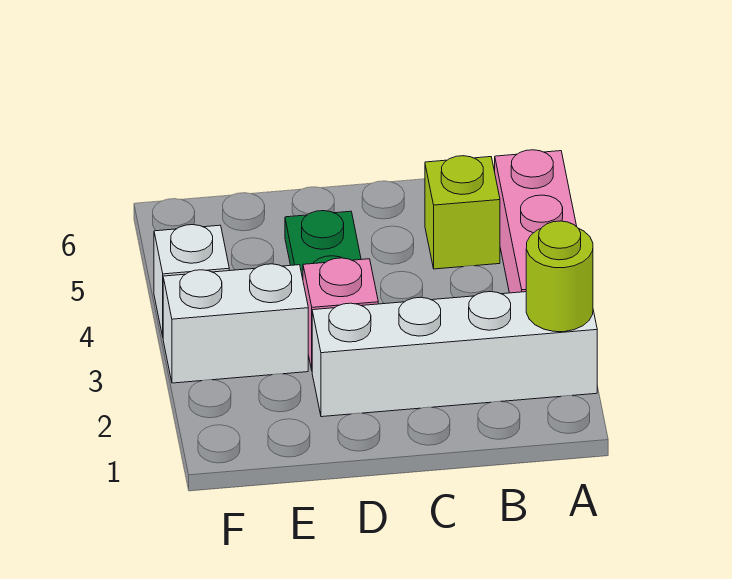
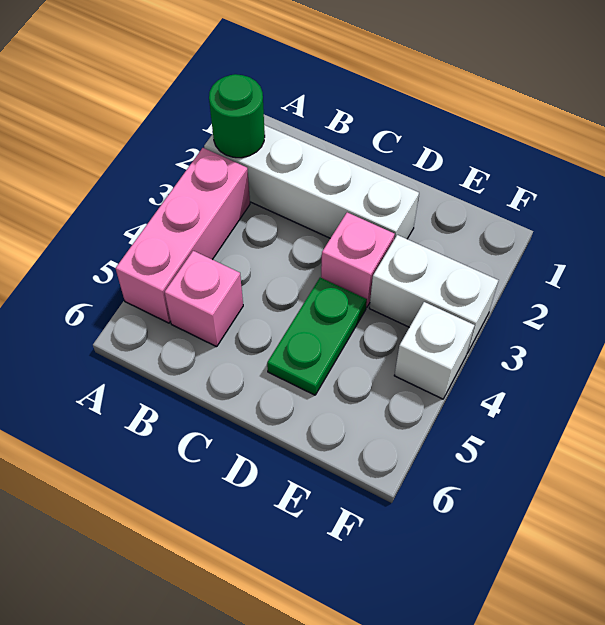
lime round brick A2 level 2 -> green round brick A2 level 2
lime brick B5 level 1 -> pink brick B5 level 1

